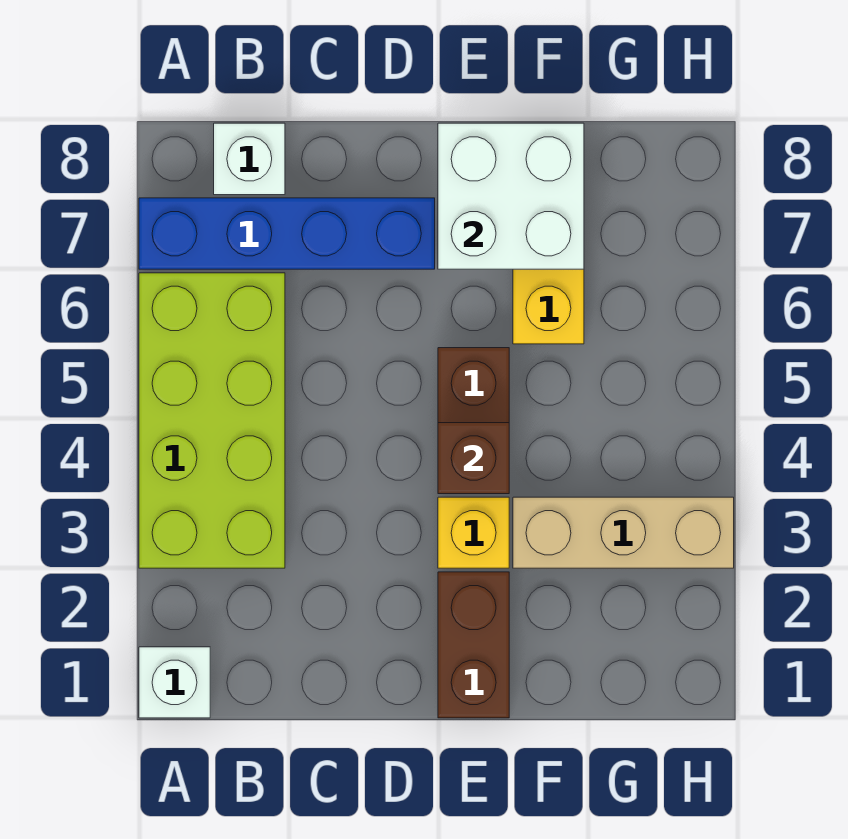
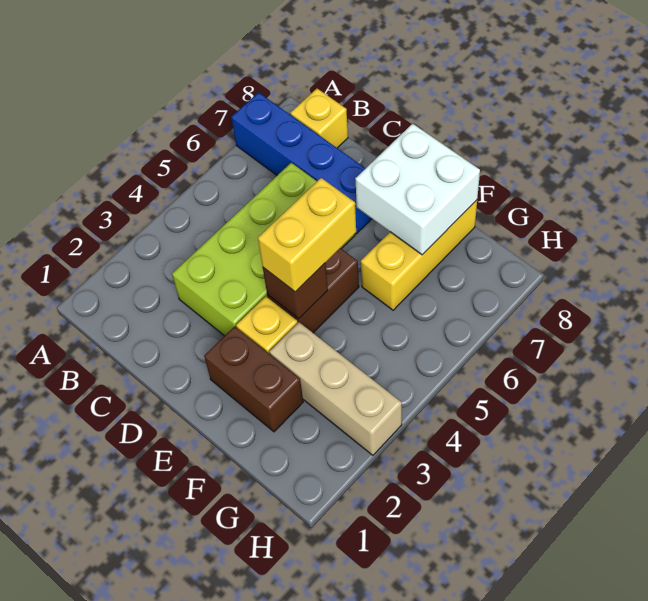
white brick A1 level 1 -> none
lime brick A3:B6 level 1 -> lime brick C3:D6 level 1
white brick B8 level 1 -> yellow brick B8 level 1
brown brick E1:E2 level 1 -> brown brick E2:F2 level 1
none -> yellow brick E4:E5 level 3

